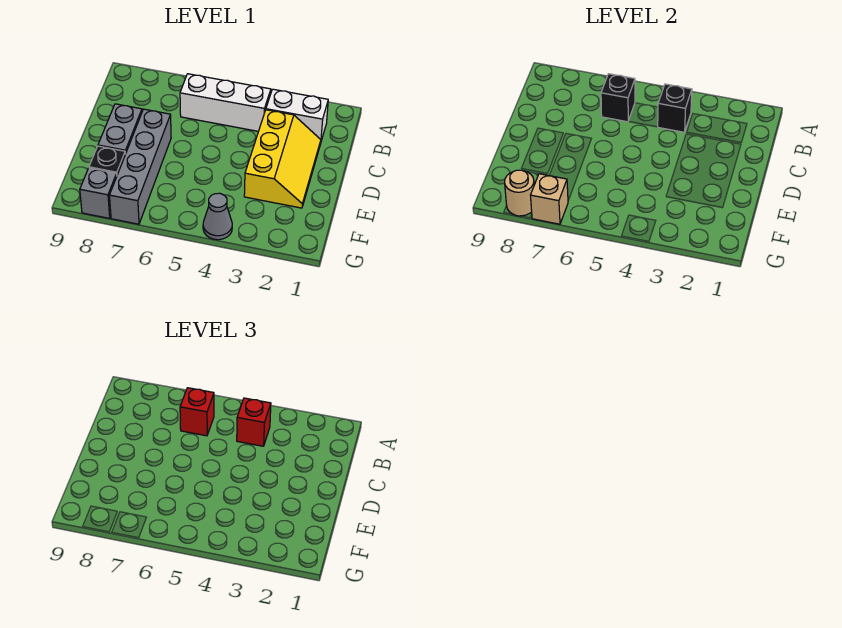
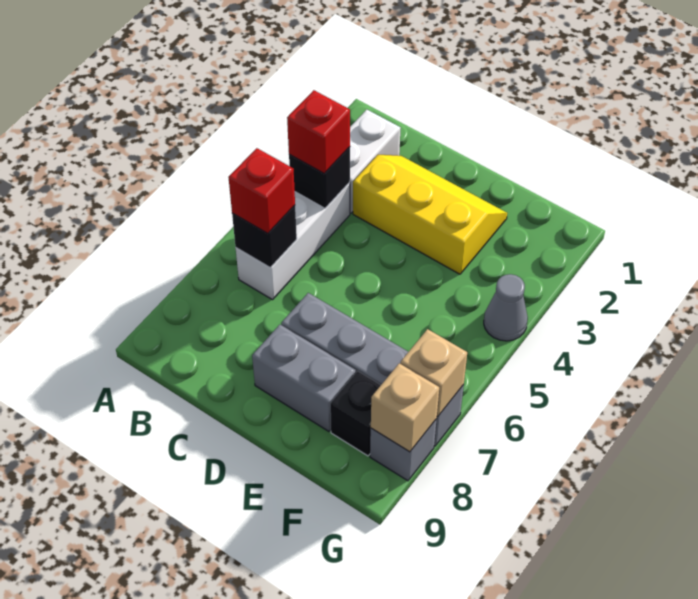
tan round brick G8 level 2 -> tan brick G8 level 2

